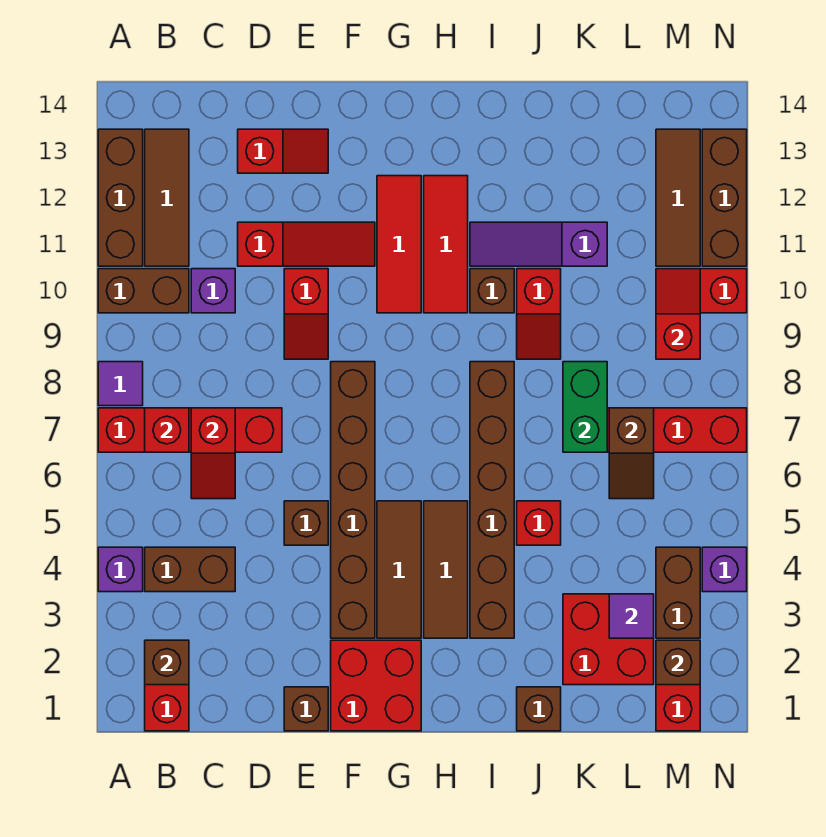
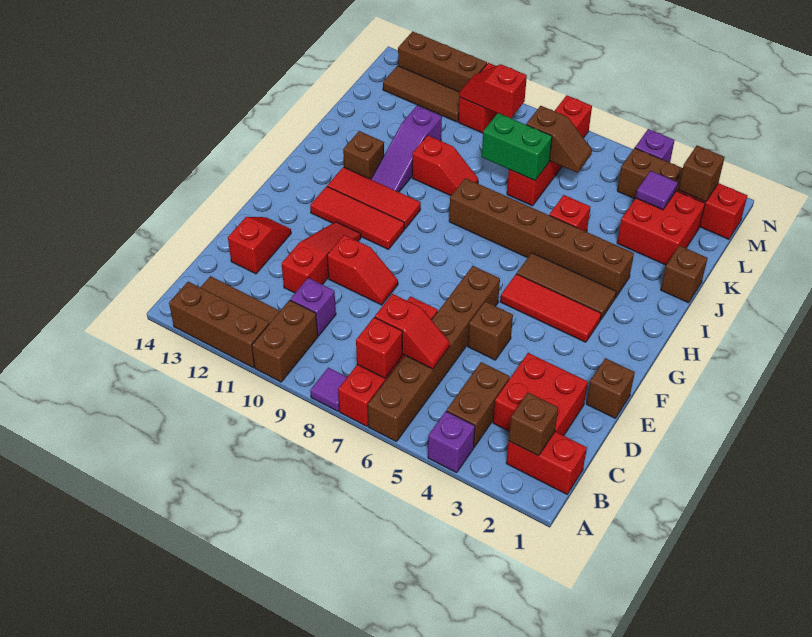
red brick F1:G2 level 1 -> red brick C2:D3 level 1
brown brick F3:F8 level 1 -> brown brick A6:F6 level 1
brown tile G3:G5 level 1 -> red tile G3:G5 level 1
brown brick I10 level 1 -> brown brick I12 level 1

